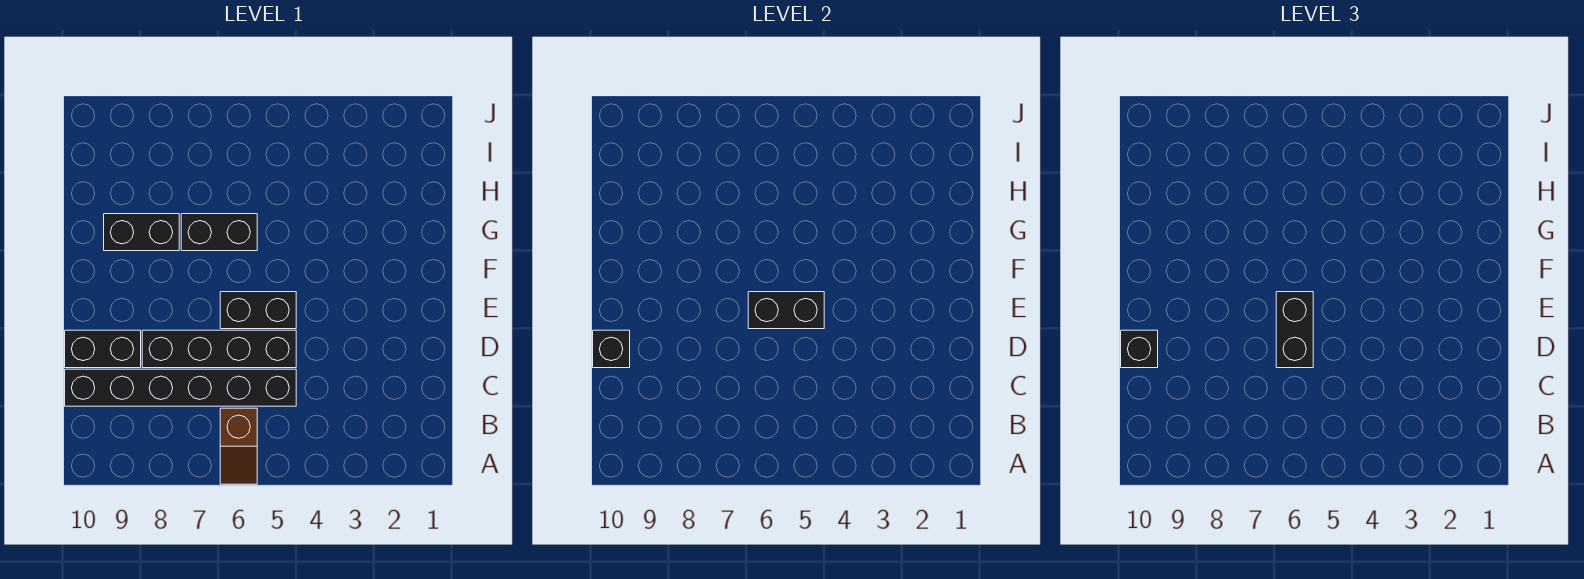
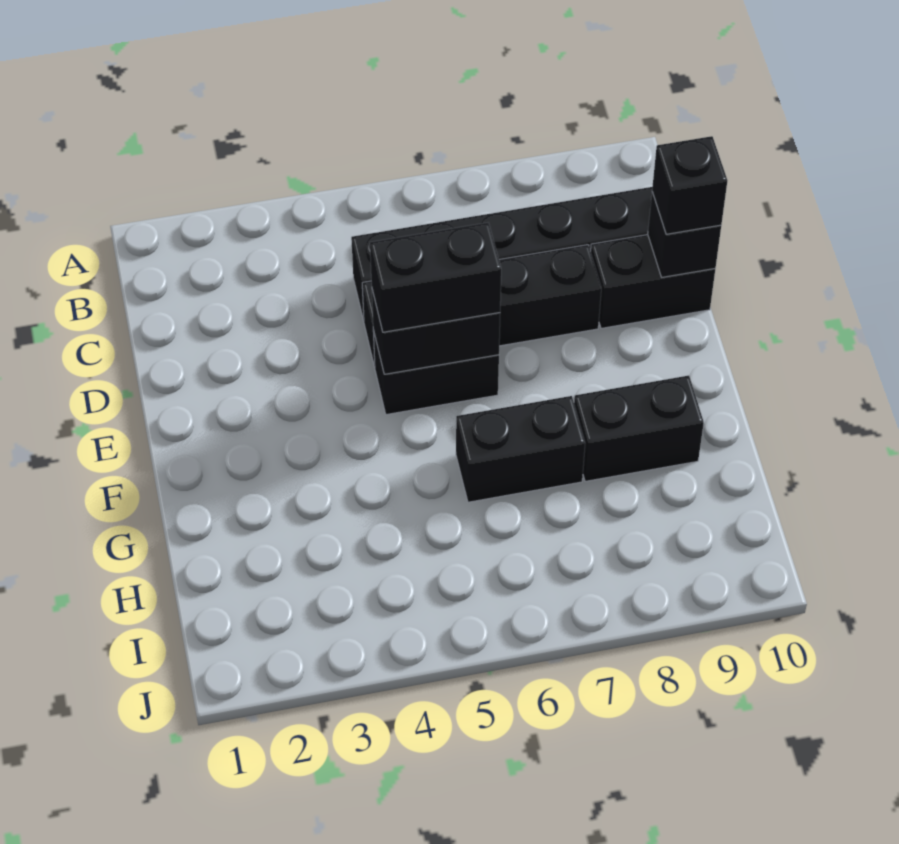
brown slope A6:B6 level 1 top B -> none
black brick D6:E6 level 3 -> black brick E5:E6 level 3

